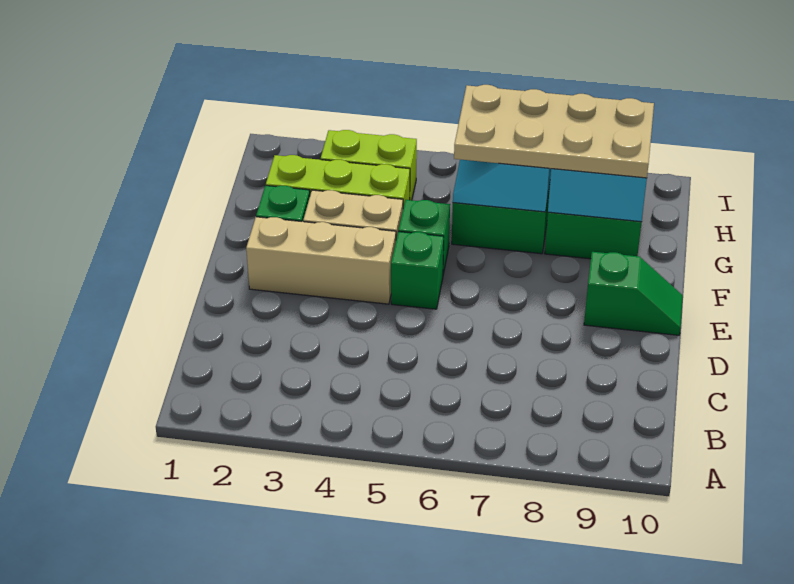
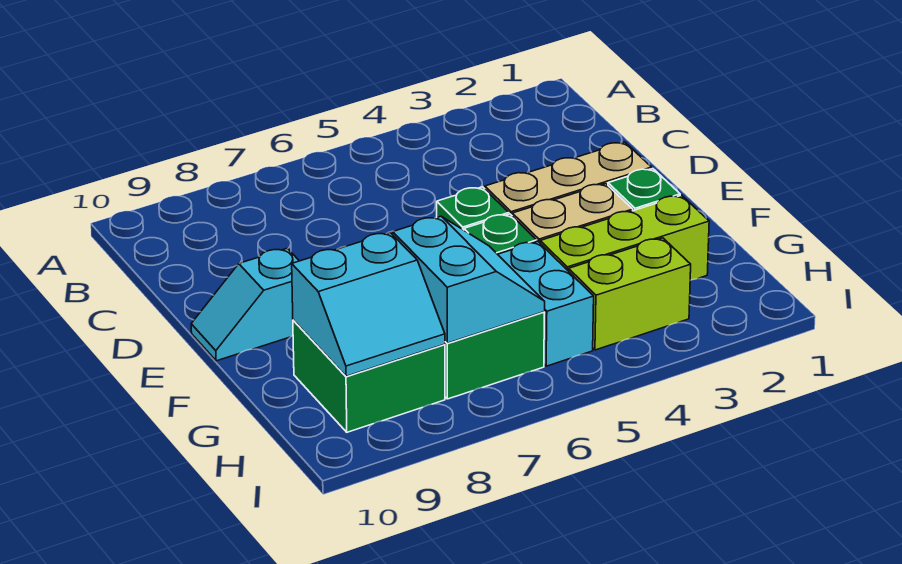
green slope E9:E10 level 1 top 9 -> cyan slope E9:E10 level 1 top 9
none -> cyan brick G5:H5 level 1
tan plate G6:H9 level 3 -> none

